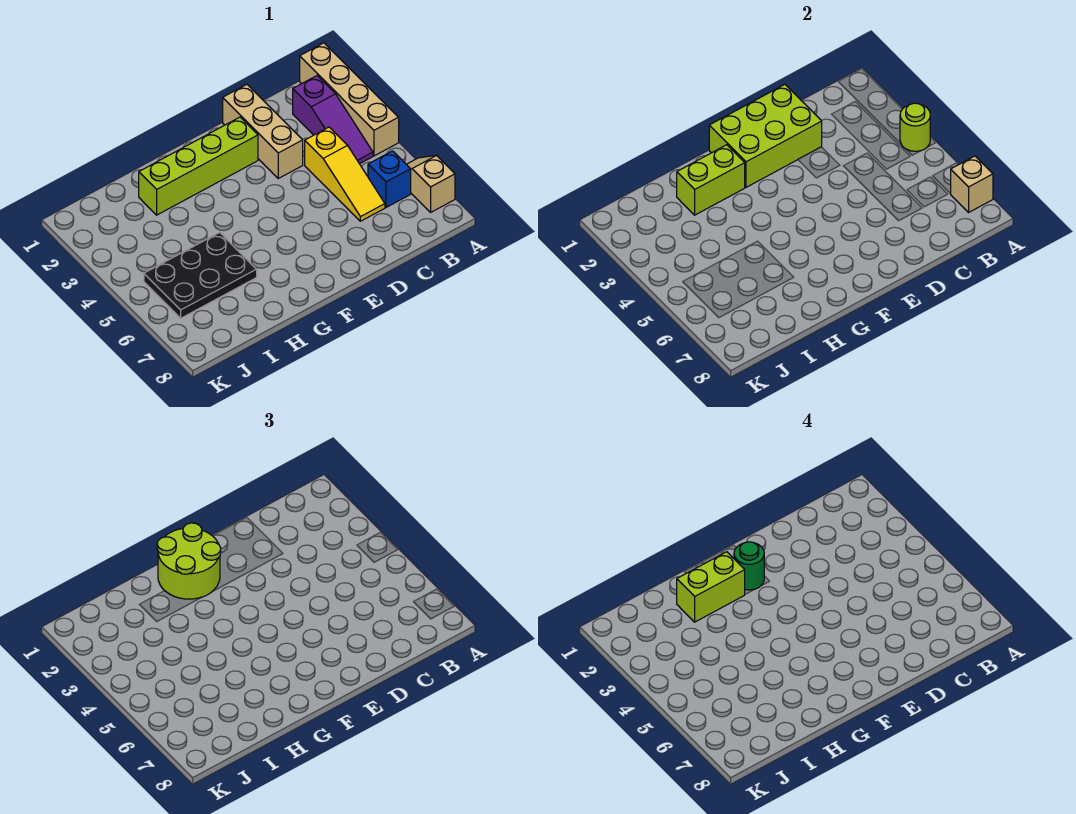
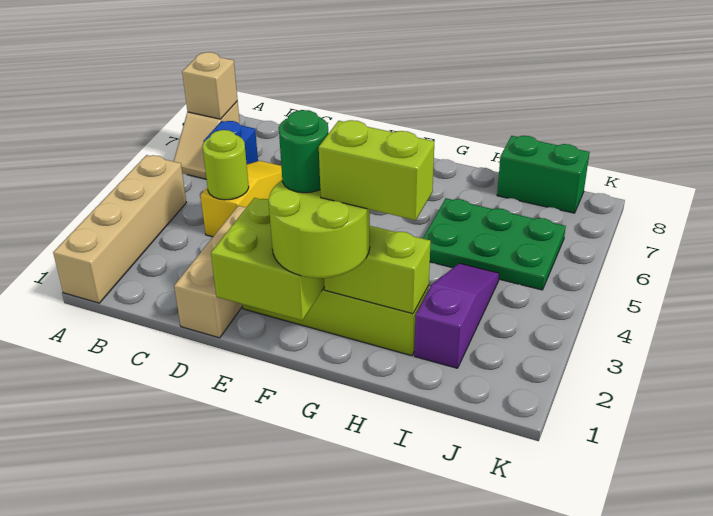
lime round brick A4 level 2 -> lime round brick C4 level 2
purple slope B2:B4 level 1 top 2 -> purple slope I2:I4 level 1 top 2
lime brick D1:F2 level 2 -> lime brick E1:F2 level 2
black plate H5:J6 level 1 -> green plate H5:J6 level 1
none -> green brick I8:J8 level 1

